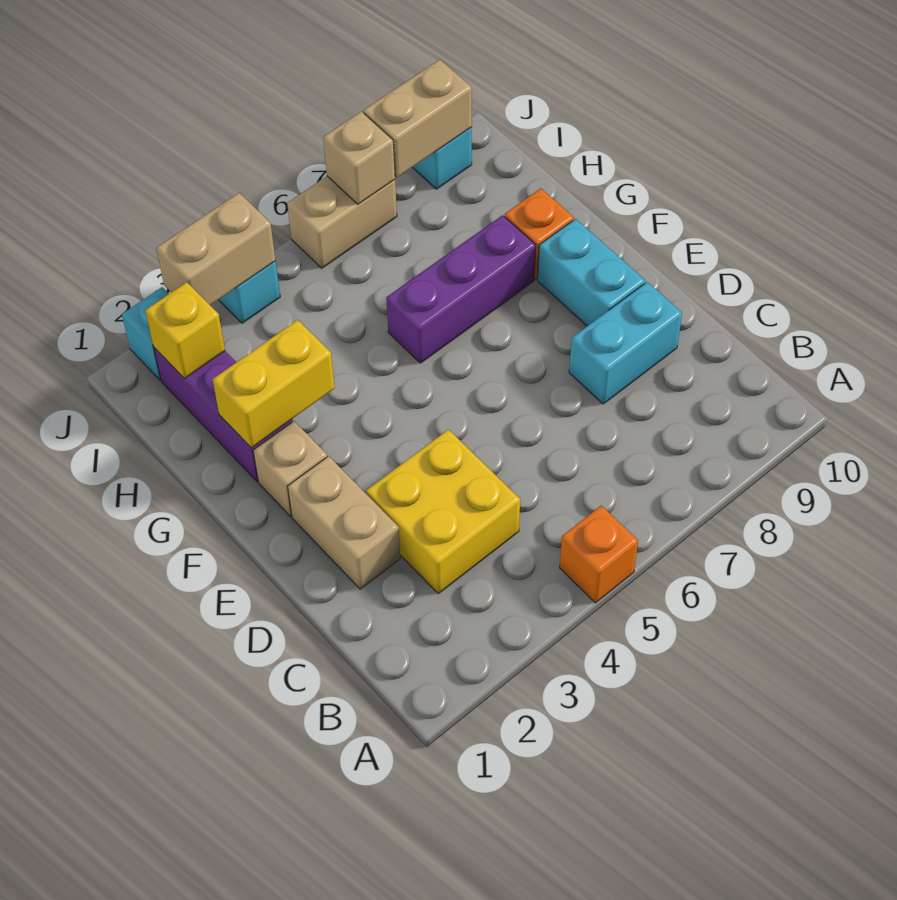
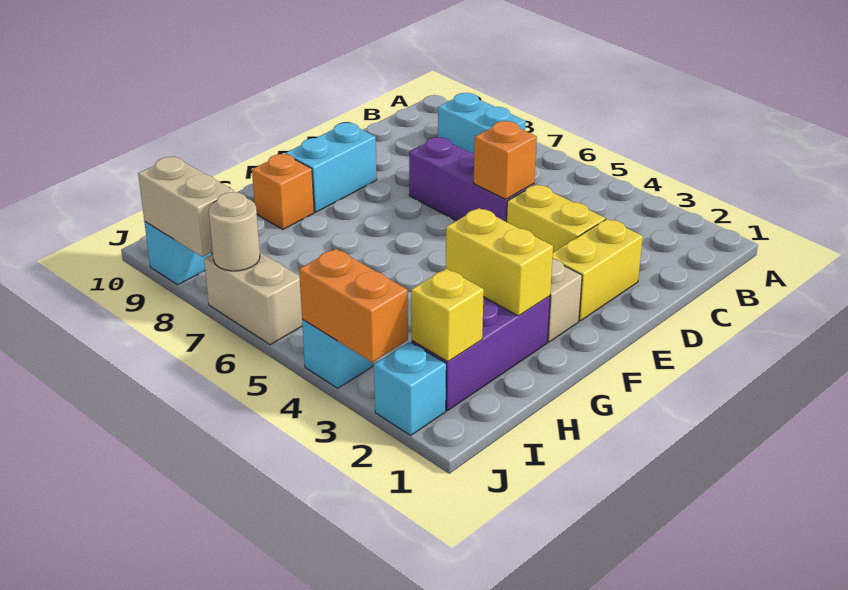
orange brick A5 level 1 -> orange brick D5 level 2
yellow brick C3:D4 level 1 -> yellow brick D3:D4 level 1
tan brick D2:E2 level 1 -> yellow brick D2:E2 level 1
cyan brick D8:D9 level 1 -> cyan brick B7:B8 level 1
purple brick G6:G8 level 1 -> purple brick D5:D7 level 1
tan brick J3:J4 level 2 -> orange brick J3:J4 level 2
tan brick J7 level 2 -> tan round brick J7 level 2

